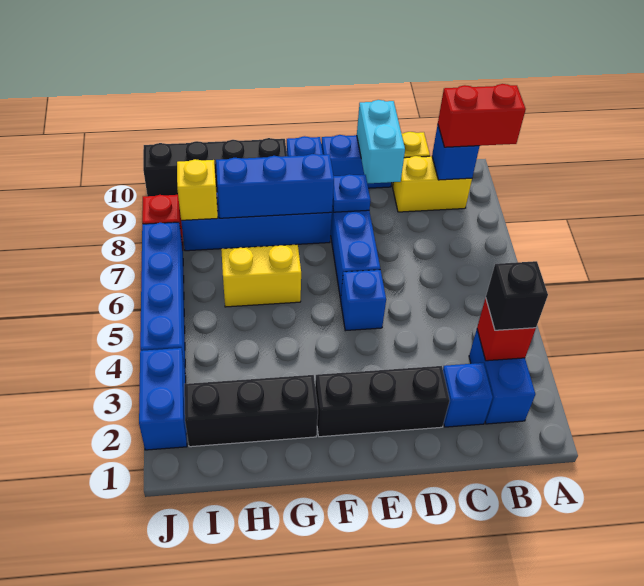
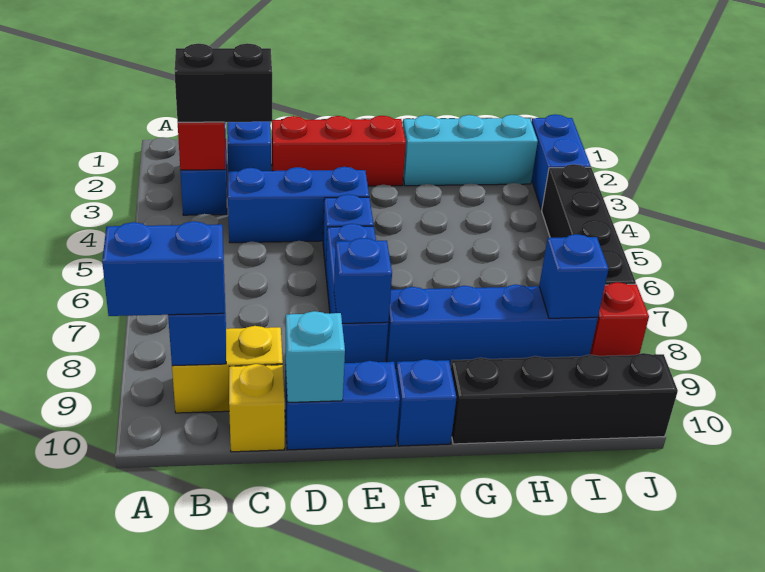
red brick A9:B9 level 3 -> blue brick A9:B9 level 3
black brick B3 level 3 -> black brick B3:C3 level 3
black brick D2:F2 level 1 -> red brick D2:F2 level 1
cyan brick D9:D10 level 2 -> cyan brick D10 level 2
blue plate E8 level 2 -> blue brick E8 level 2
blue brick F8:H8 level 2 -> blue brick C4:E4 level 1
black brick G2:I2 level 1 -> cyan brick G2:I2 level 1
yellow brick G6:H6 level 1 -> none
yellow brick I8 level 2 -> blue brick I8 level 2
blue brick J4:J7 level 1 -> black brick J4:J7 level 1

